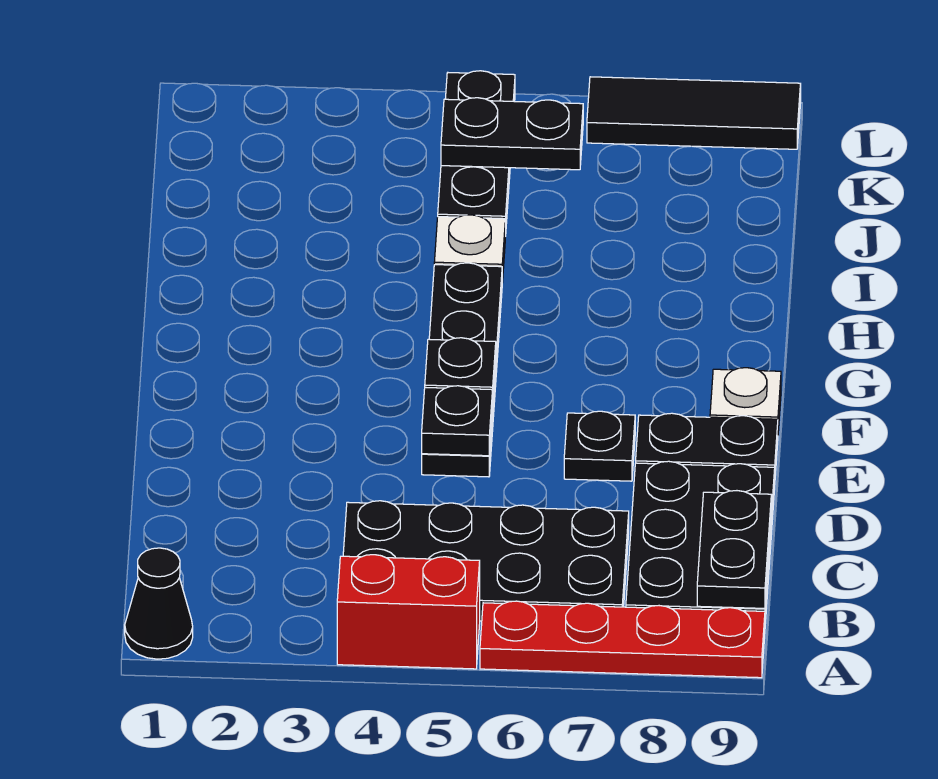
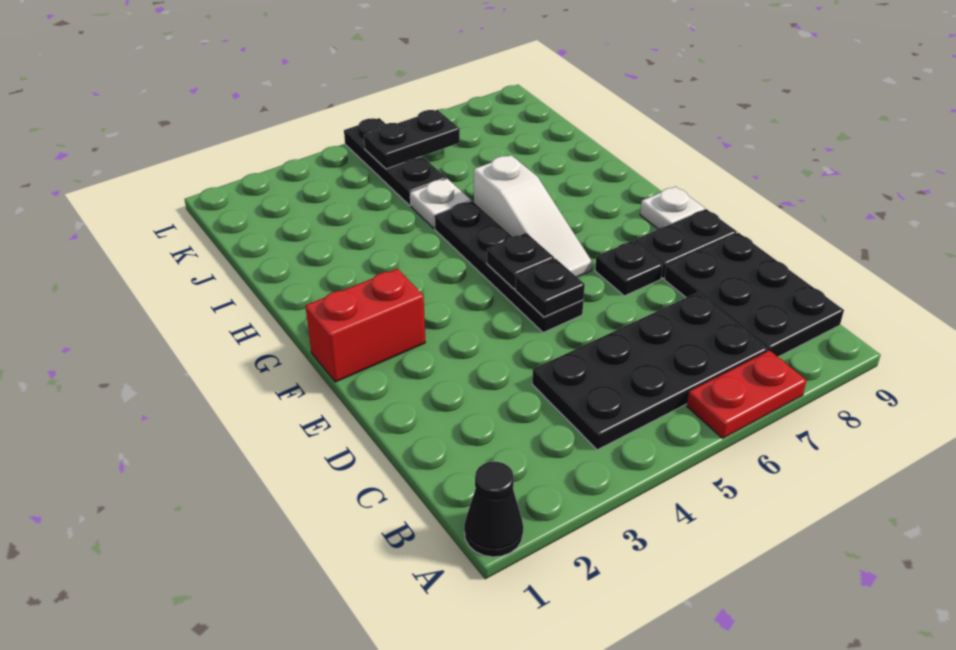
red brick A4:A5 level 1 -> red brick F1:F2 level 1
red plate A6:A9 level 1 -> red plate A6:A7 level 1
black plate B9:C9 level 2 -> none
none -> white slope F6:H6 level 1 top H
black tile L7:L9 level 1 -> none

